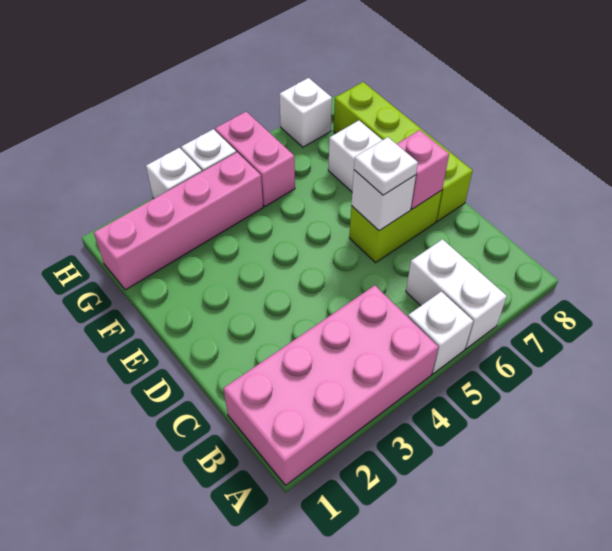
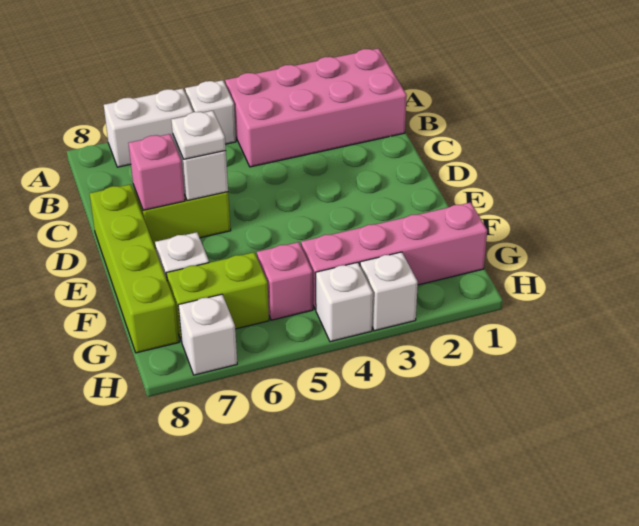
white brick A6:B6 level 1 -> white brick A6:A7 level 1
pink brick G5:H5 level 1 -> pink brick G5 level 1
none -> lime brick G6:G7 level 1

